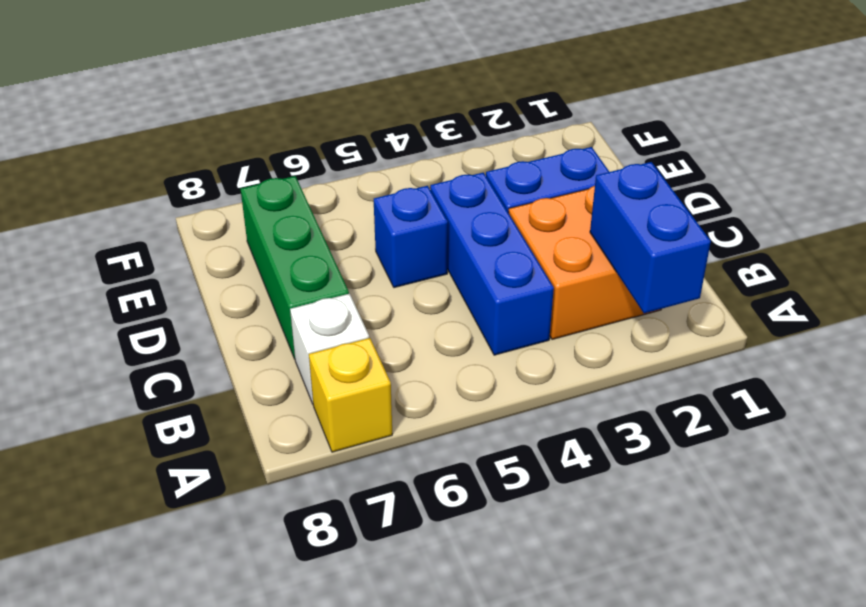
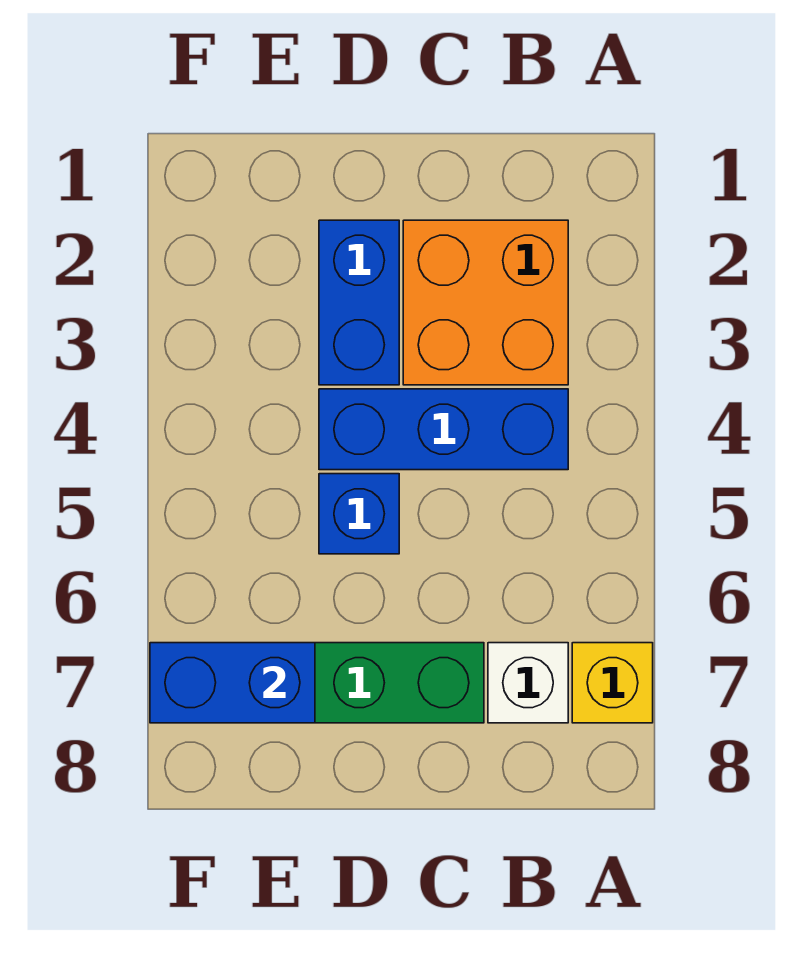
blue brick A2:B2 level 2 -> blue brick E7:F7 level 2

